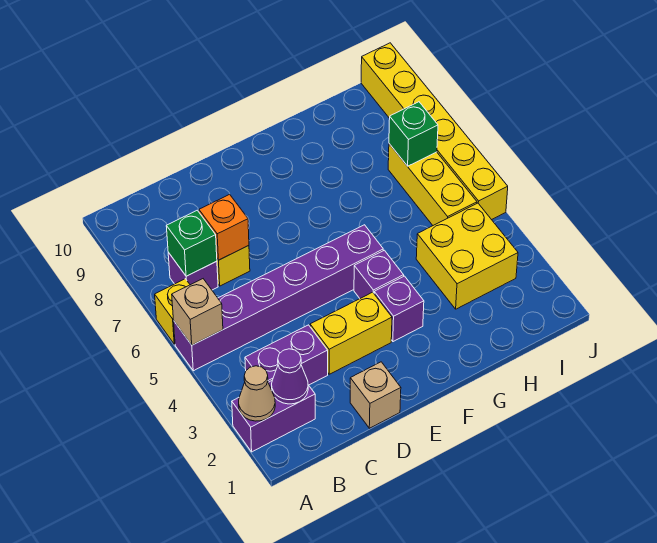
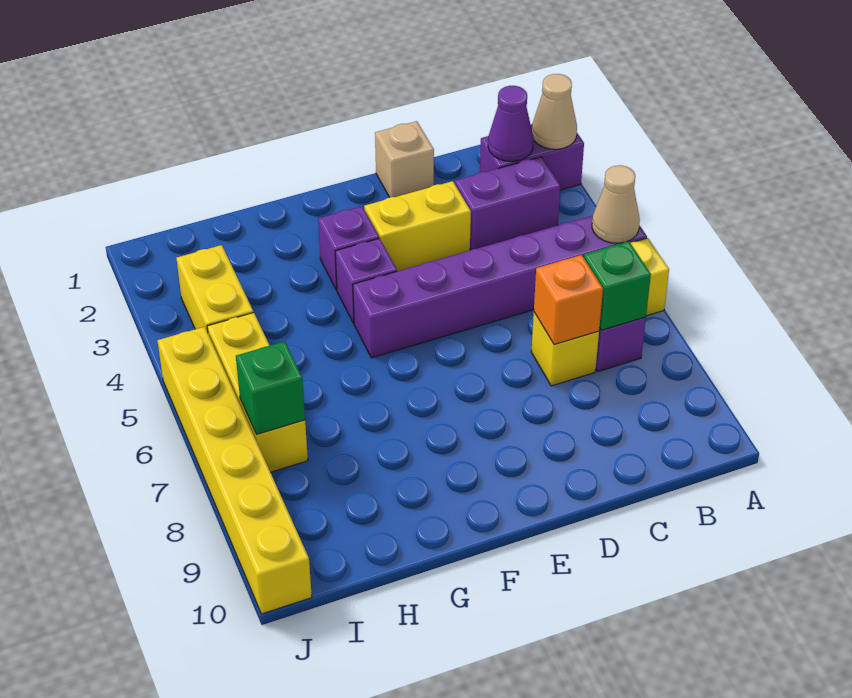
tan brick A5 level 2 -> tan cone A5 level 2
yellow brick H3:I4 level 1 -> yellow brick I3:I4 level 1

